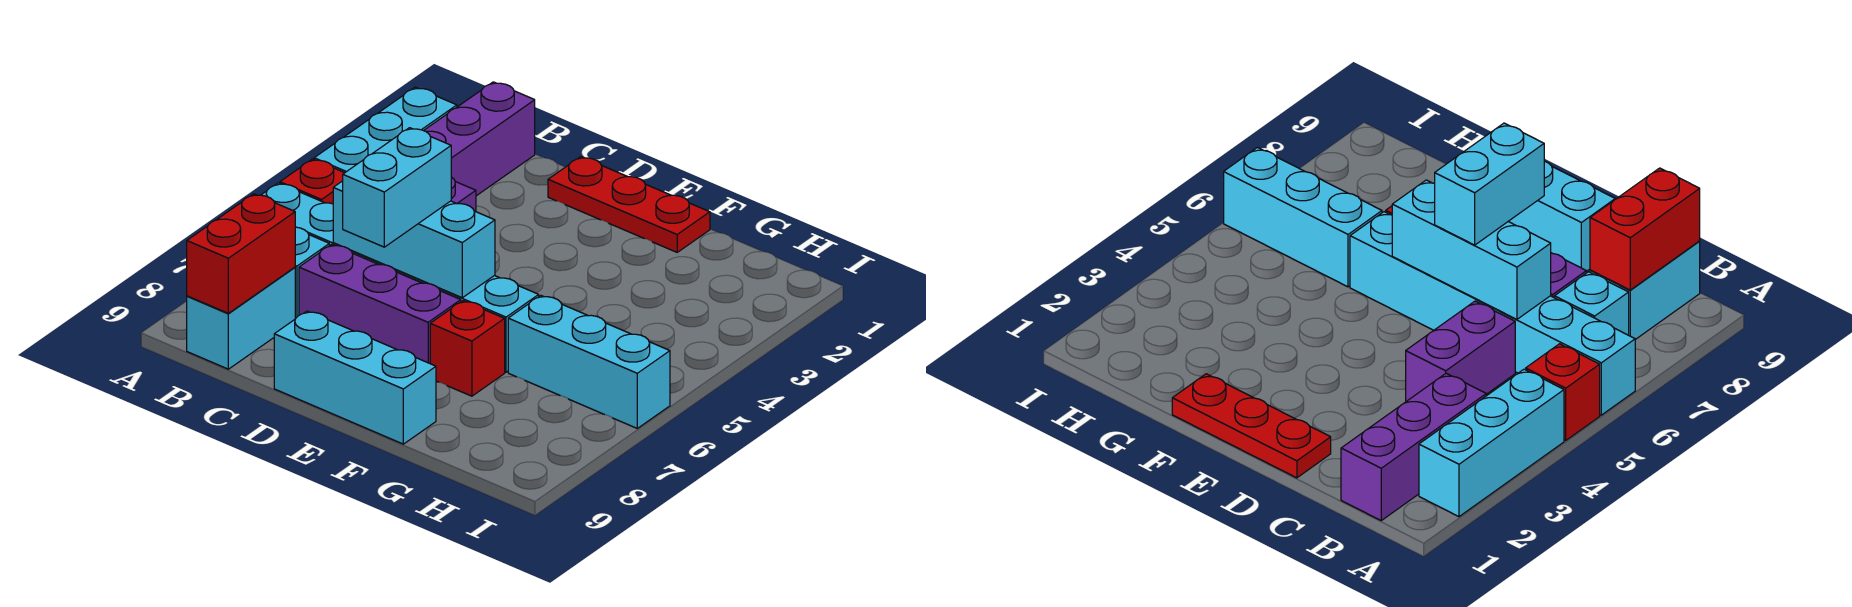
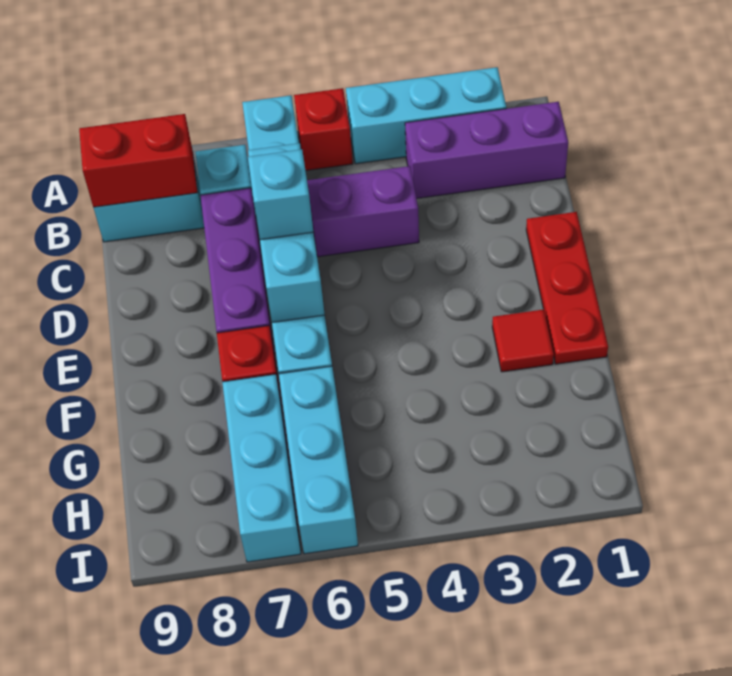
cyan brick D6:D7 level 3 -> cyan brick D6 level 3
cyan brick D9:F9 level 1 -> cyan brick G7:I7 level 1
none -> red tile F2 level 1

